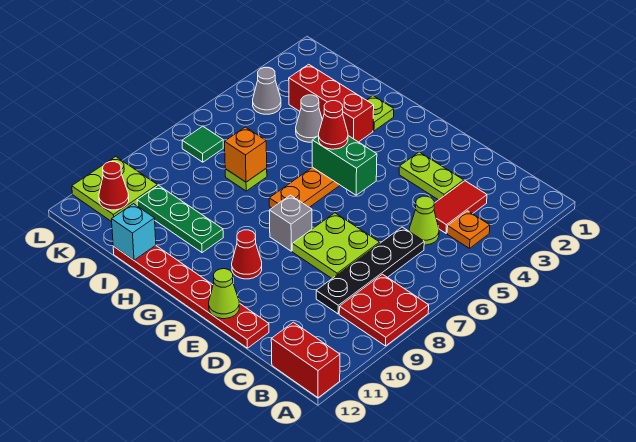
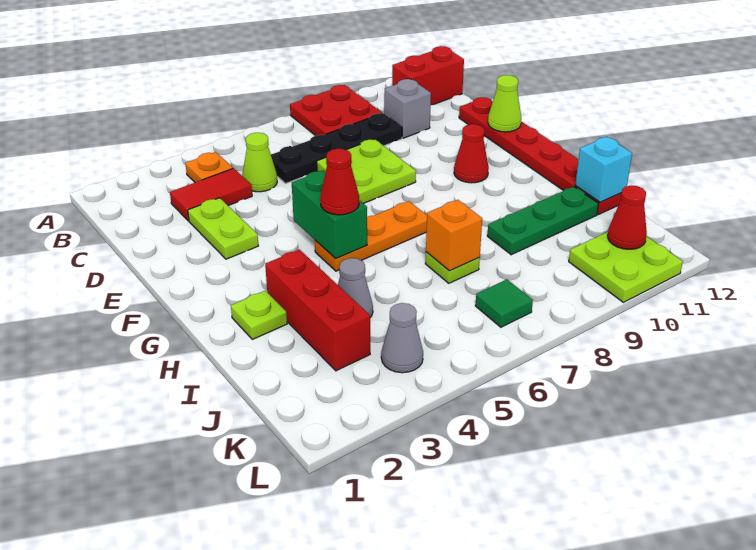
red brick A12:B12 level 1 -> red brick B11:B12 level 1
grey brick F8 level 1 -> grey brick C10 level 1
green plate H10:J10 level 1 -> green plate I9:I11 level 1

